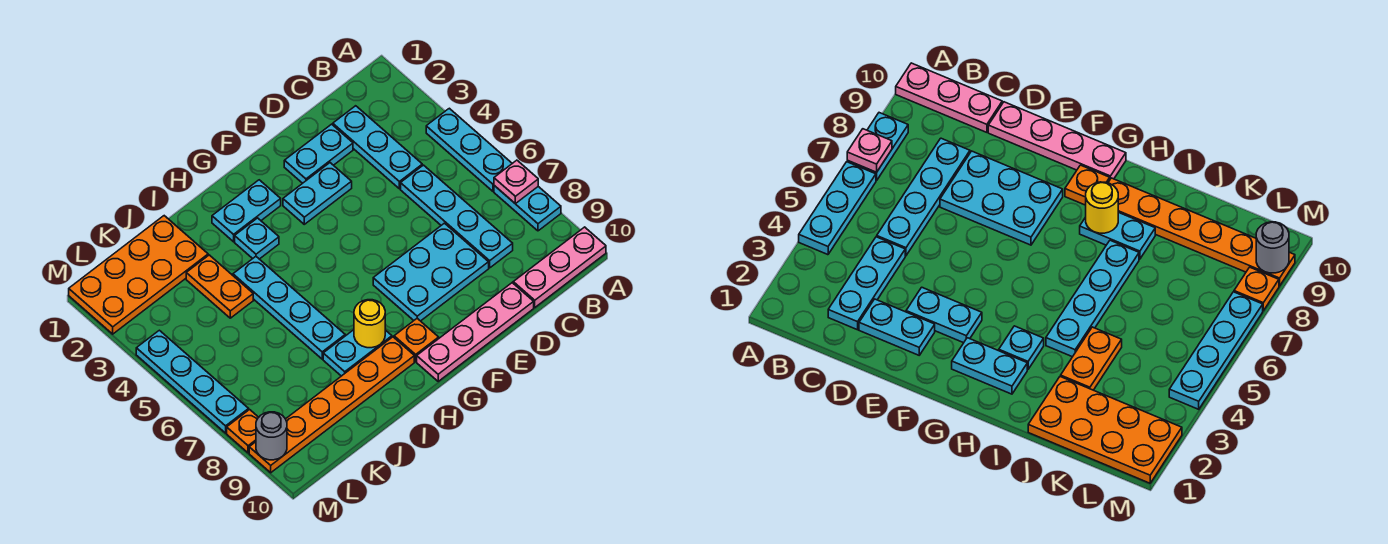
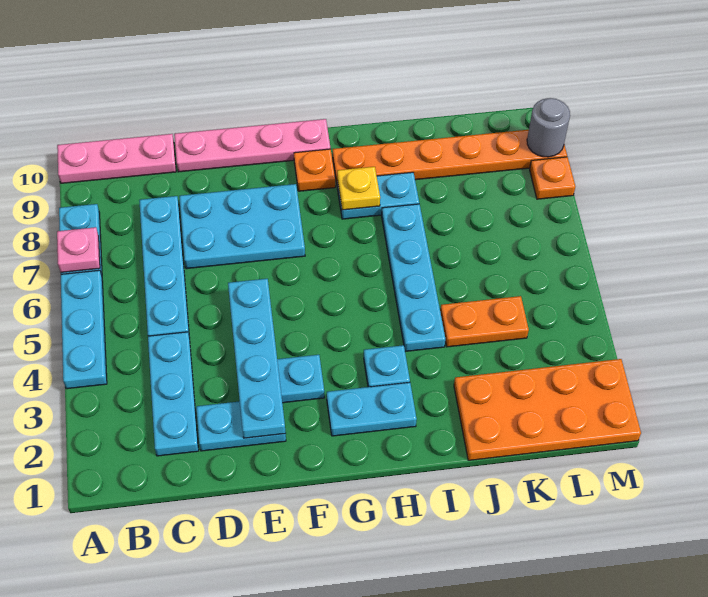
yellow round brick H8 level 2 -> yellow plate H8 level 2
orange plate J3:J4 level 1 -> orange plate J4:K4 level 1
cyan plate M4:M7 level 1 -> cyan plate E2:E5 level 2

